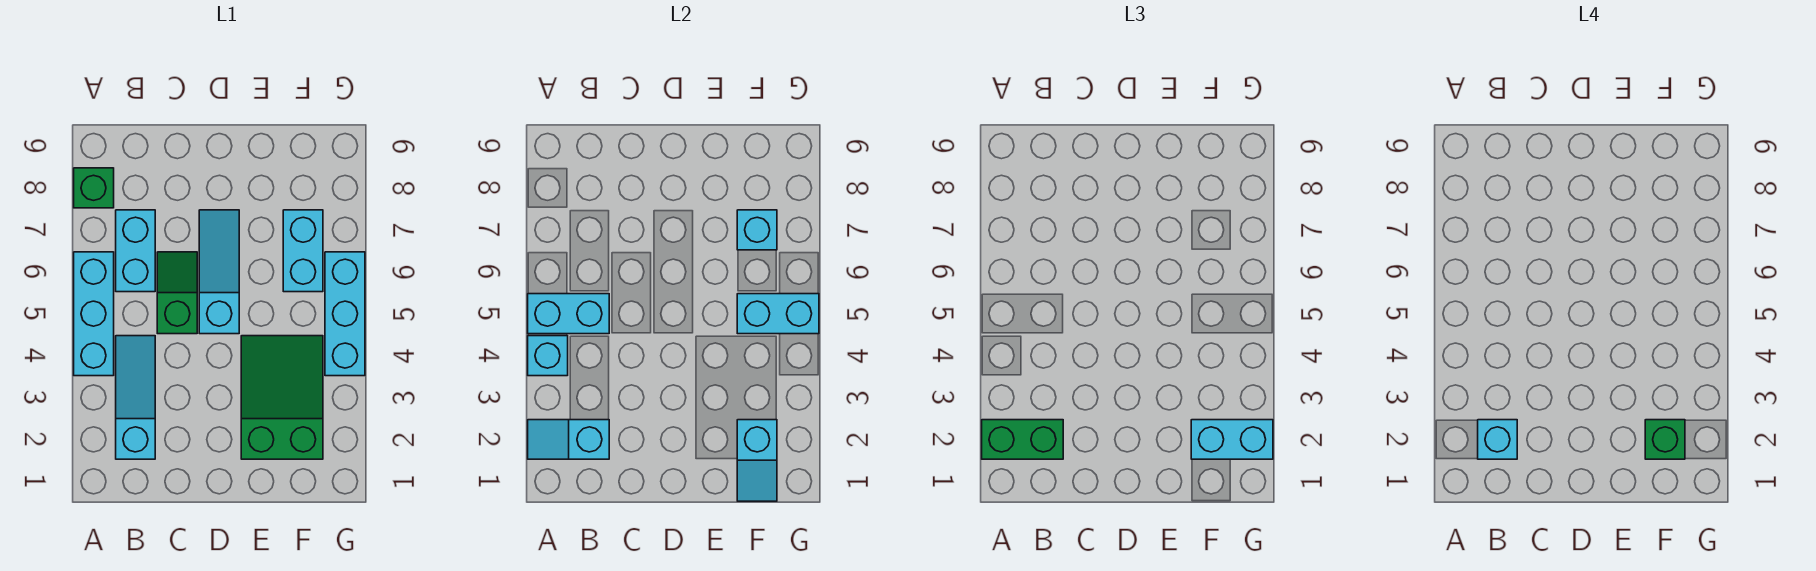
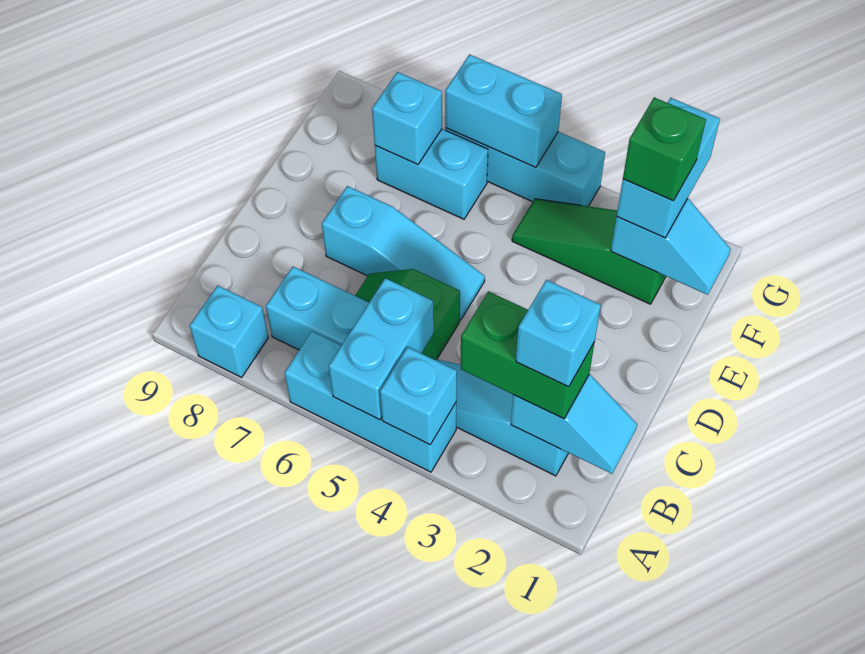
cyan slope A2:B2 level 2 top B -> cyan slope B1:B2 level 2 top 2
green brick A2:B2 level 3 -> green brick B2:B3 level 3
green brick A8 level 1 -> cyan brick A8 level 1
cyan slope D5:D7 level 1 top 5 -> cyan slope D5:D7 level 1 top 7
green slope E2:F4 level 1 top 2 -> green slope F2:F4 level 1 top 2
cyan brick F5:G5 level 2 -> cyan brick G5:G6 level 2

